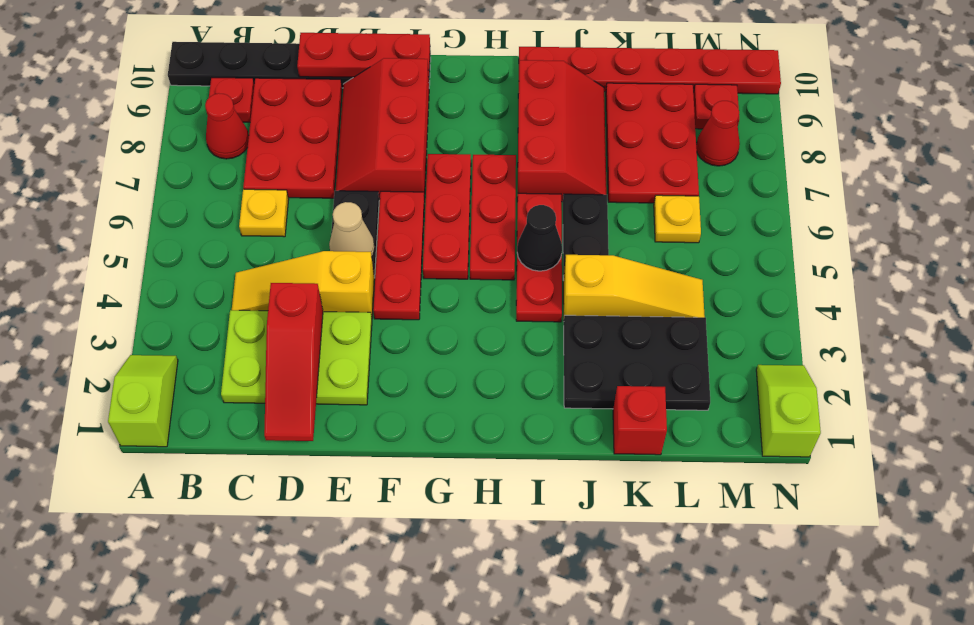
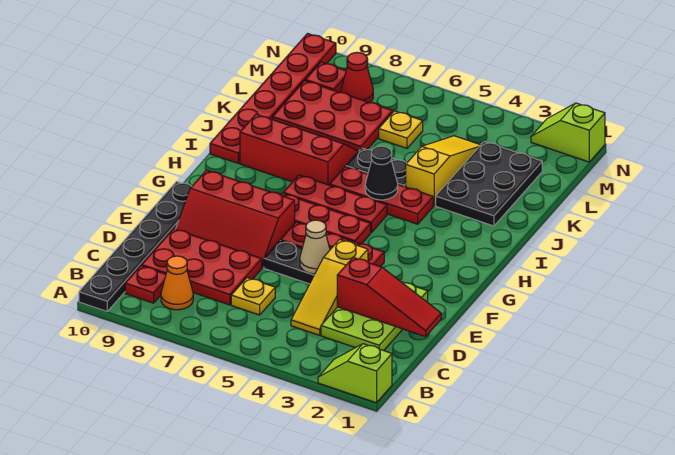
red cone B8 level 1 -> orange cone B8 level 1
red plate D10:F10 level 2 -> none
red brick K1 level 1 -> none

